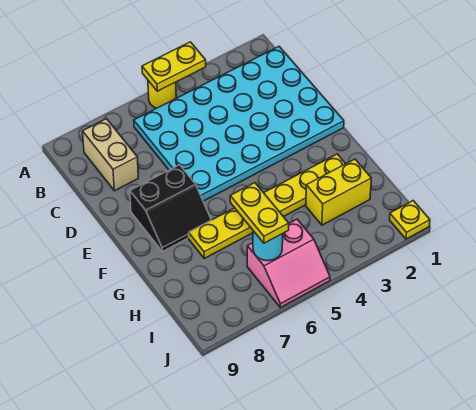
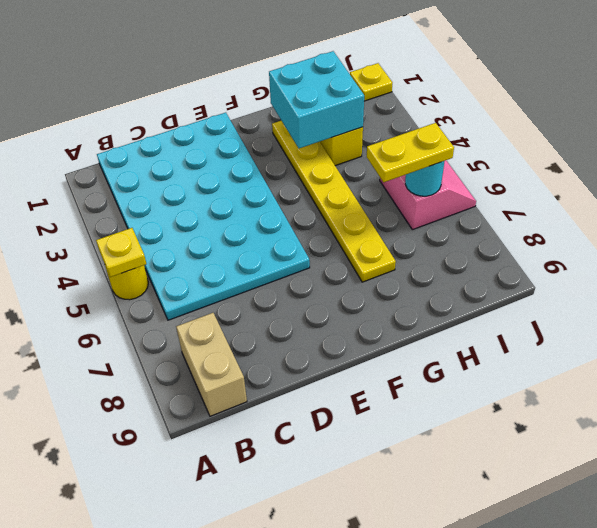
yellow plate A4:A5 level 2 -> yellow plate A5 level 2
tan brick B8:C8 level 1 -> tan brick B8:B9 level 1
black slope E7:F8 level 1 top E -> none
none -> cyan brick G2:H3 level 2

